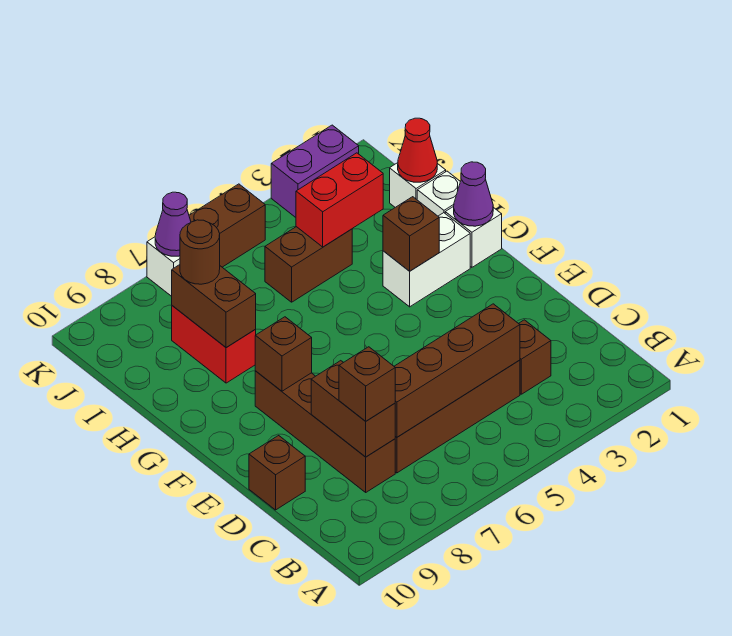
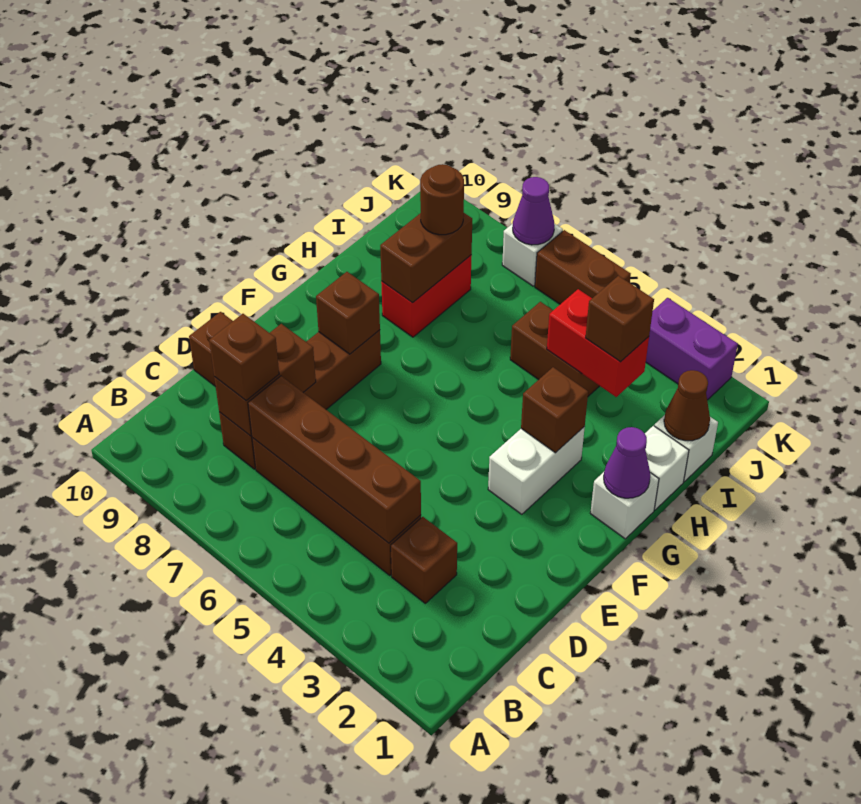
white brick G2:G3 level 1 -> white brick F3:G3 level 1
red cone I1 level 2 -> brown cone I1 level 2
none -> brown brick I3 level 3

